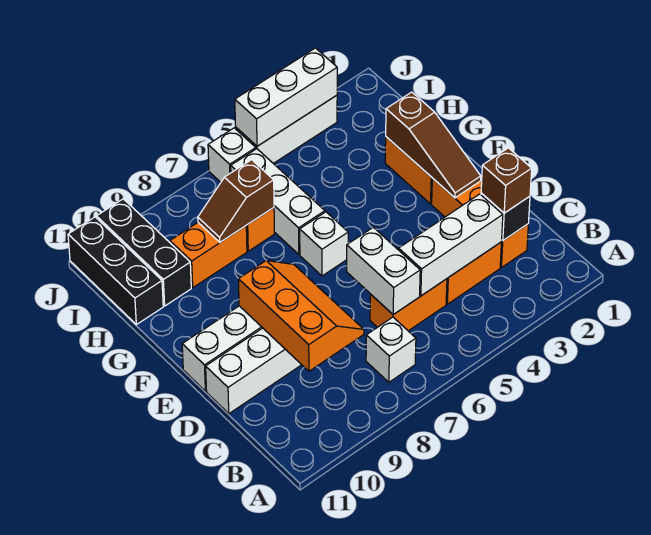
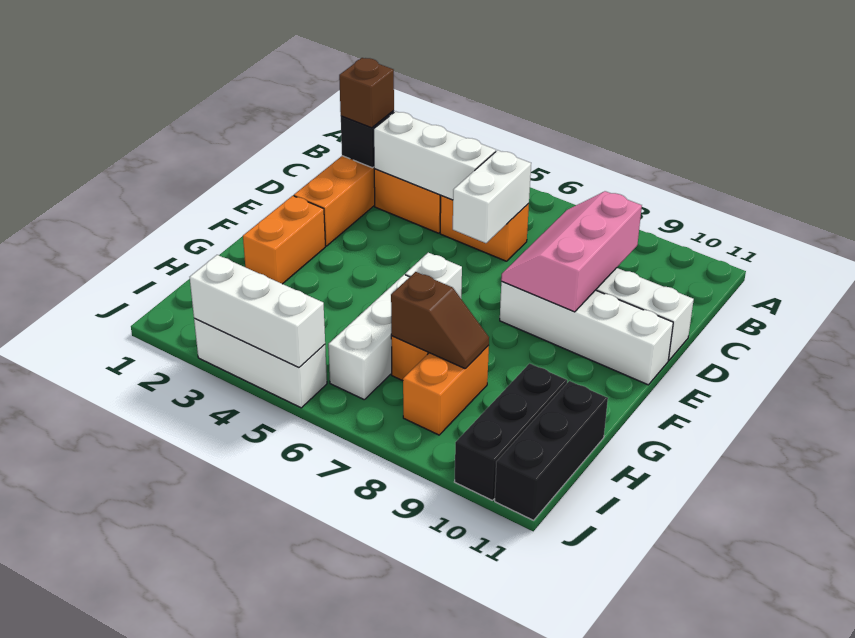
white brick B7 level 1 -> none
orange slope C8:E9 level 2 top 9 -> pink slope C8:E9 level 2 top 9
brown slope E2:G2 level 2 top G -> none
orange brick H8:H9 level 1 -> orange brick H8:I8 level 1
white brick J6 level 1 -> none

